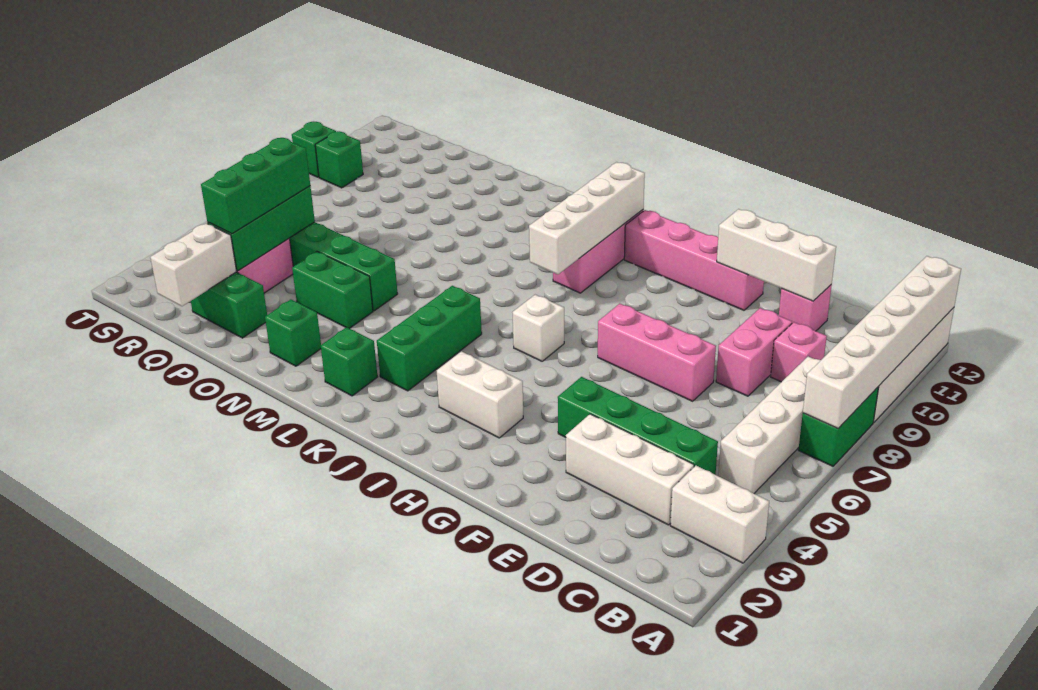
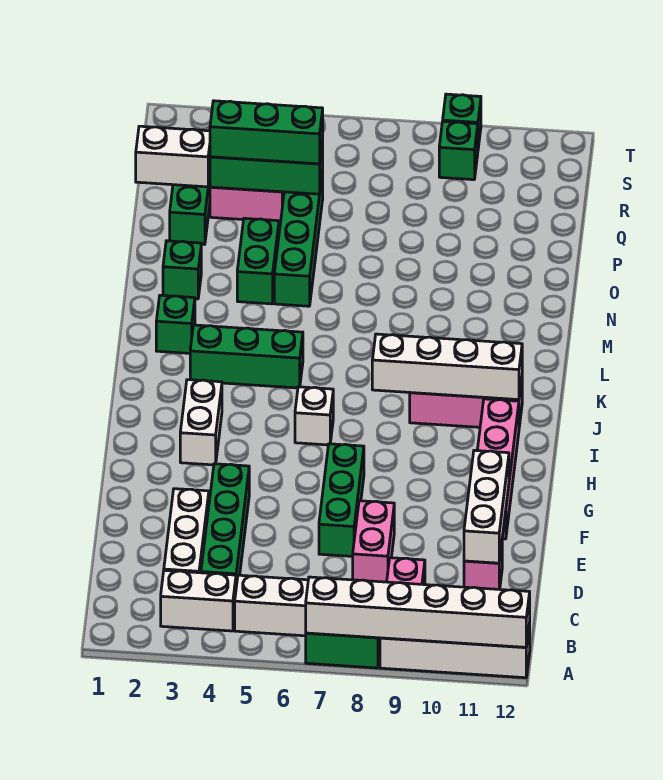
white brick A3:B3 level 1 -> white brick B3:B4 level 1
pink brick D8:D9 level 1 -> pink brick D8:E8 level 1
pink brick E7:G7 level 1 -> green brick E7:G7 level 1

